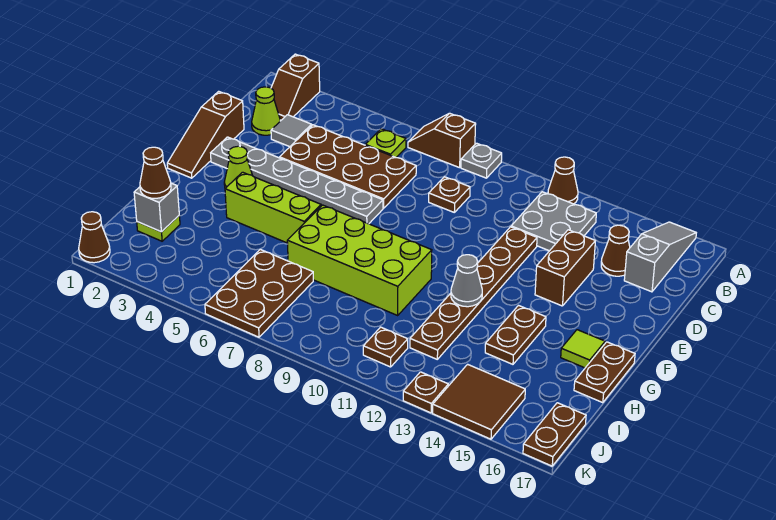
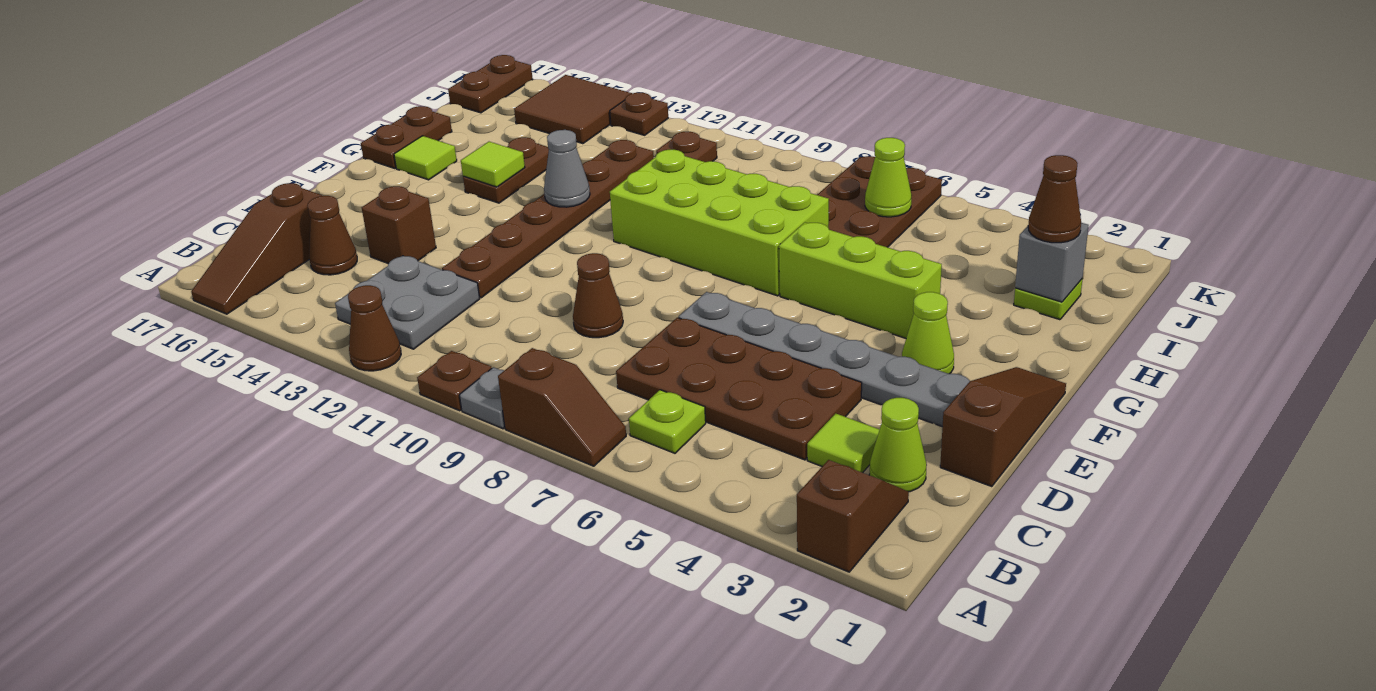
grey slope A16:C16 level 1 top C -> brown slope A16:C16 level 1 top C
grey tile C3 level 1 -> lime tile C3 level 1
brown plate C9 level 1 -> brown plate A10 level 1
brown brick D14:E14 level 1 -> brown brick D14 level 1
none -> lime tile G14 level 2
none -> lime cone J6 level 2
brown cone K1 level 1 -> brown cone D9 level 1

